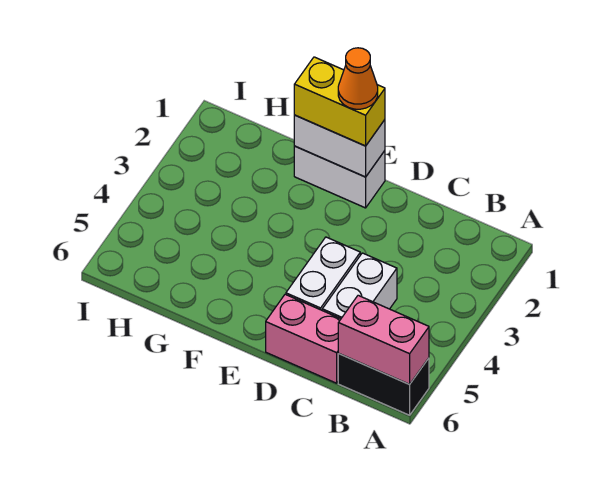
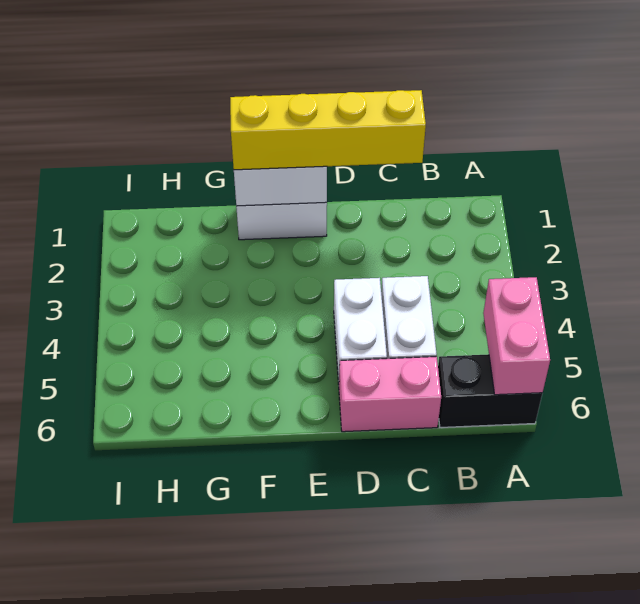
pink brick A6:B6 level 2 -> pink brick A5:A6 level 2
yellow brick E1:F1 level 3 -> yellow brick C1:F1 level 3
orange cone E1 level 4 -> none

